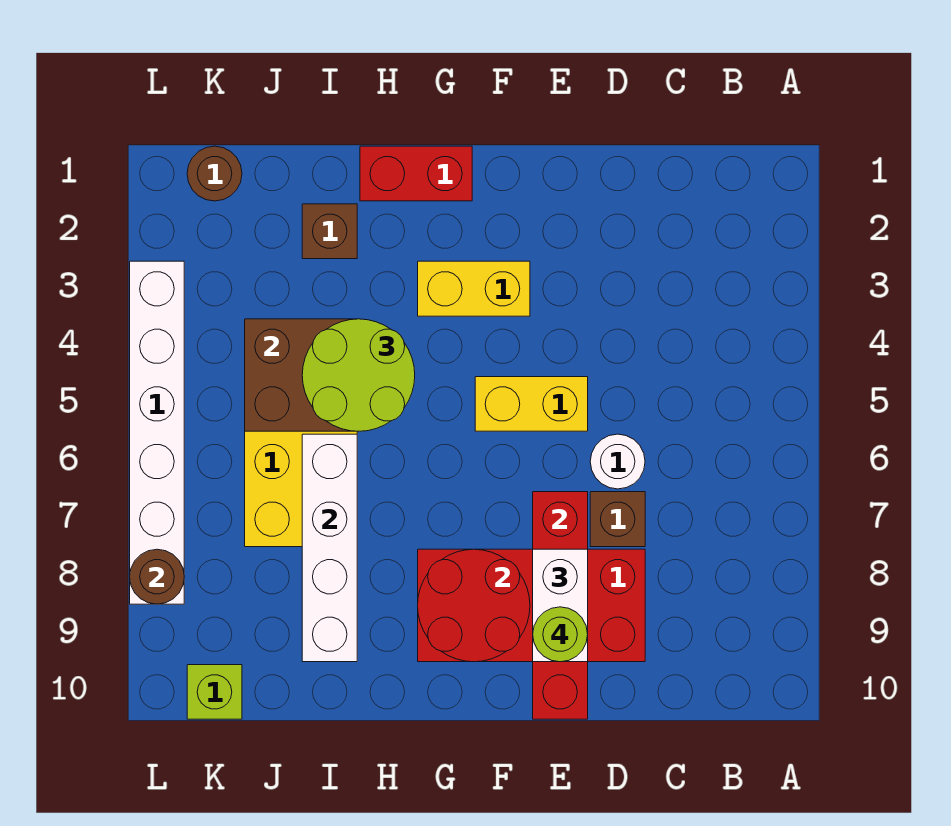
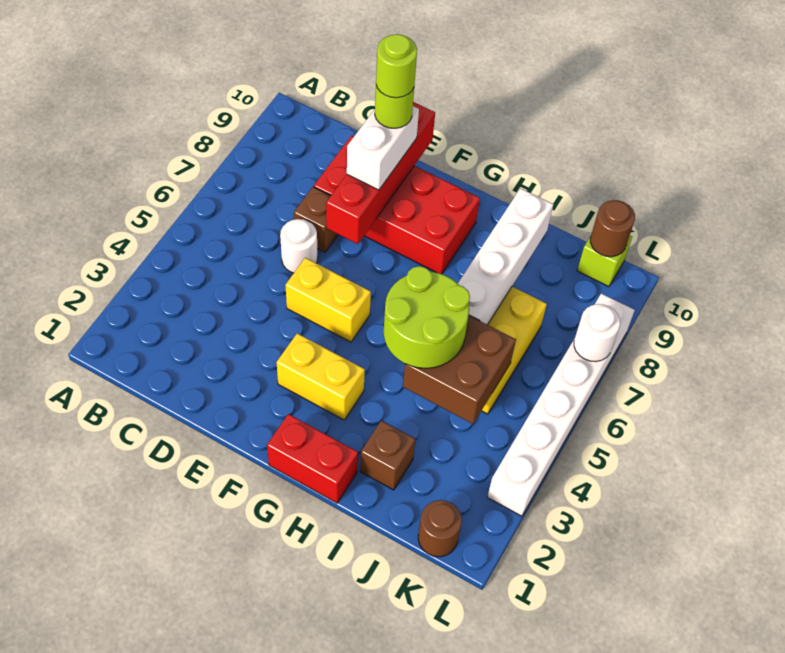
none -> lime round brick E9 level 5
red round brick F8:G9 level 2 -> none
none -> white round brick L7 level 2
brown round brick L8 level 2 -> brown round brick K10 level 2

